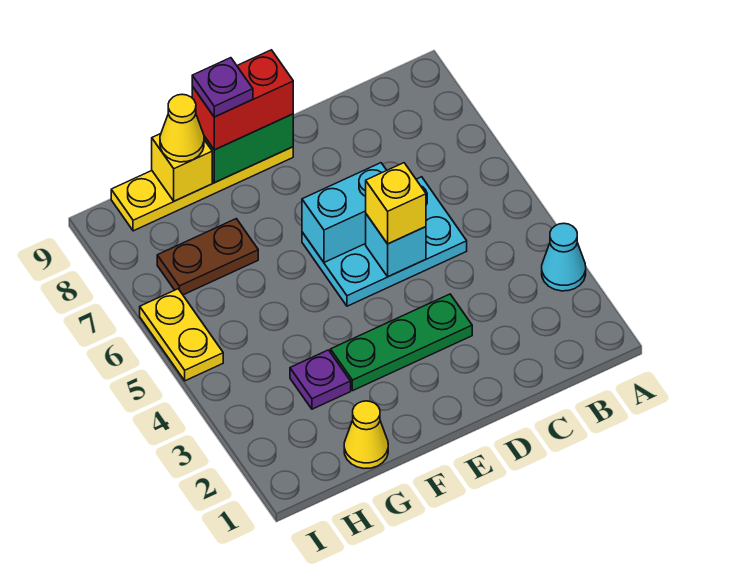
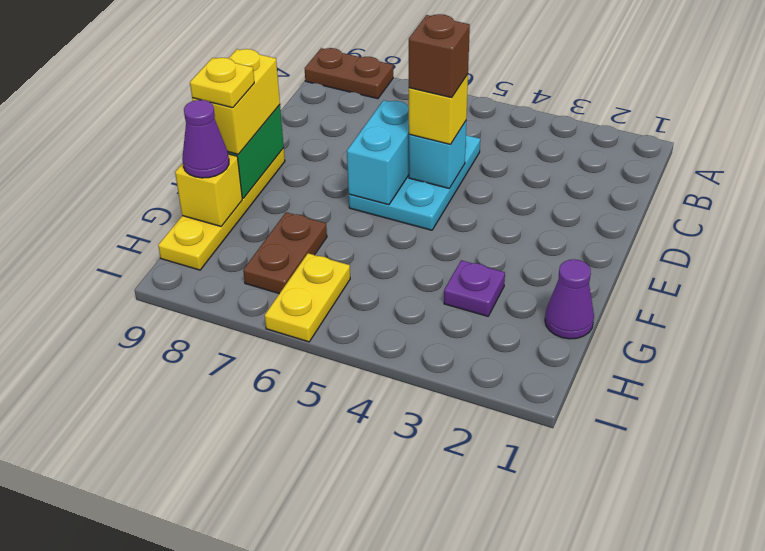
cyan cone A3 level 1 -> none
none -> brown plate A8:A9 level 1
green plate D3:F3 level 1 -> none
none -> brown brick D5 level 4
red brick E9:F9 level 3 -> yellow brick E9:F9 level 3
purple plate F9 level 4 -> yellow plate F9 level 4
yellow cone G1 level 1 -> purple cone G1 level 1
yellow cone G9 level 3 -> purple cone G9 level 3
yellow plate I5:I6 level 1 -> yellow plate H6:I6 level 1

